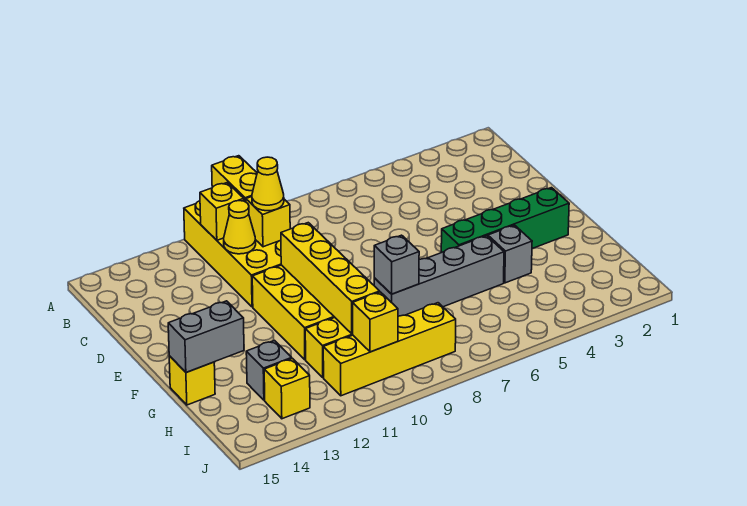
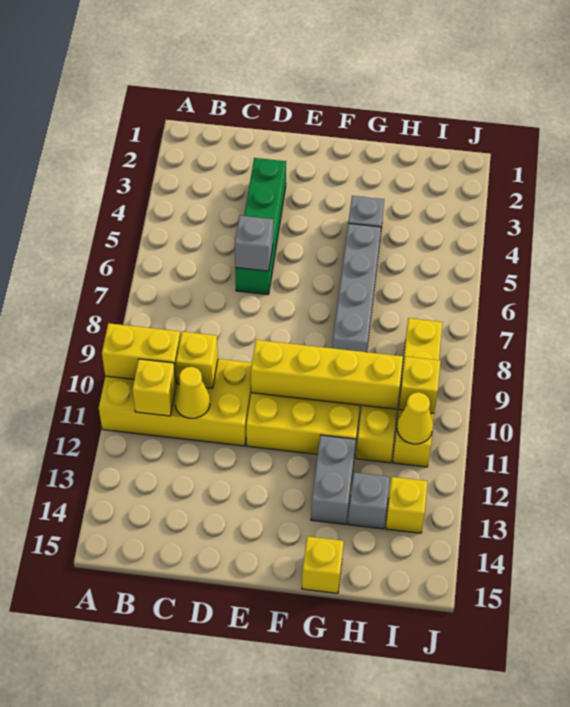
yellow cone C10 level 3 -> yellow cone I11 level 2
green brick F2:F5 level 1 -> green brick D3:D6 level 1
grey brick G8 level 2 -> grey brick D6 level 2
grey brick G14:G15 level 2 -> grey brick G12:G13 level 1

